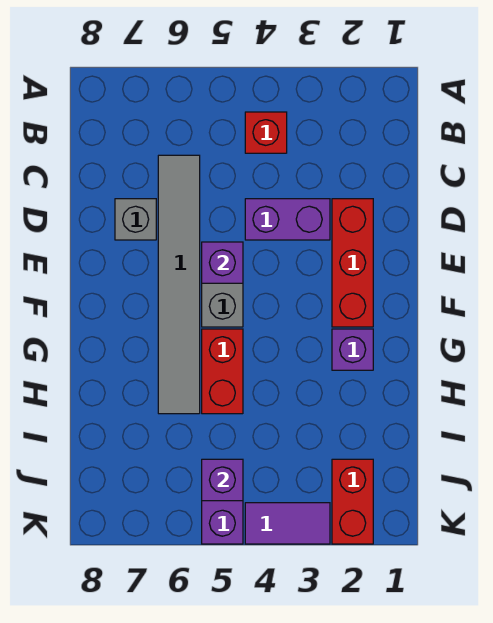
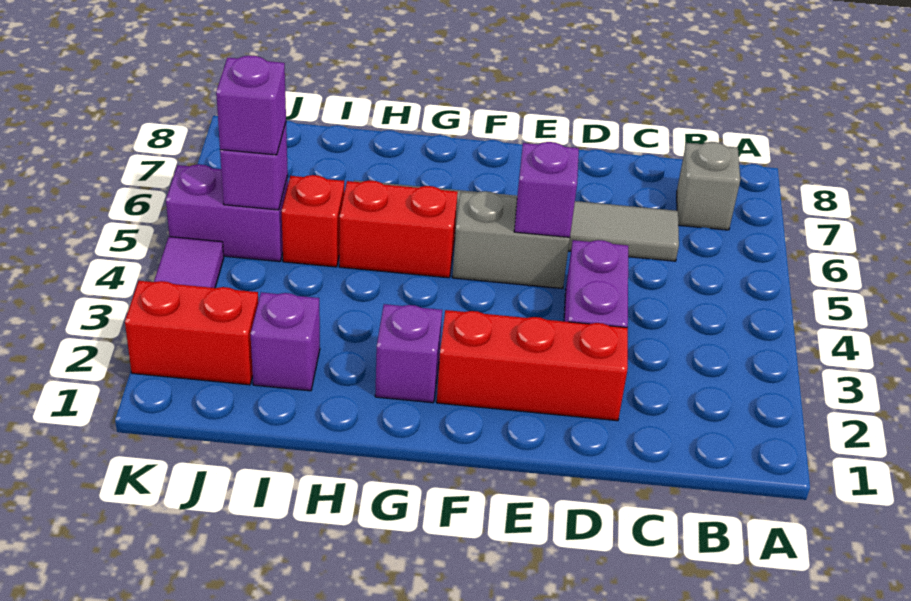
red brick B4 level 1 -> red brick I5 level 1
grey brick D7 level 1 -> grey brick B7 level 1
none -> purple brick I2 level 1
none -> purple brick J5 level 3

